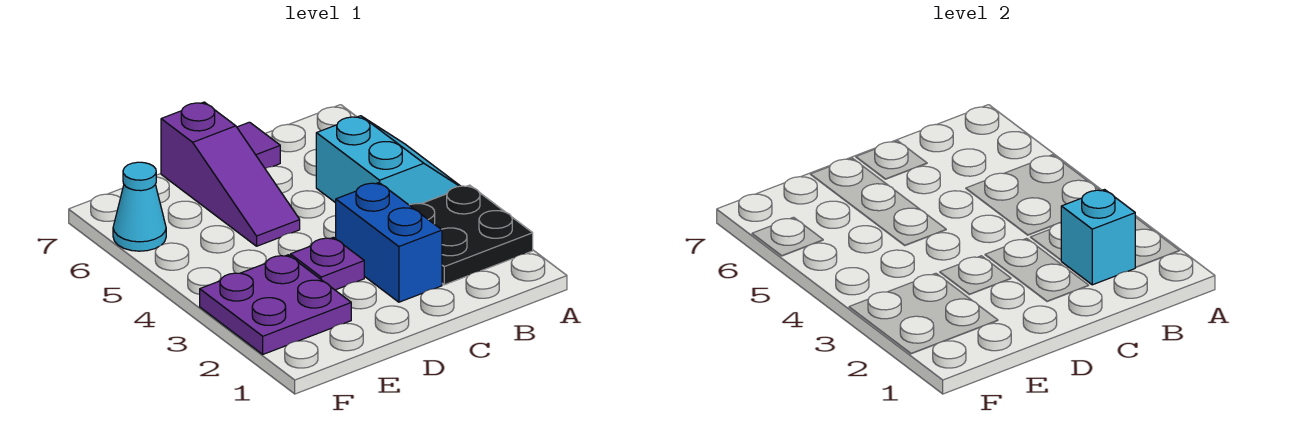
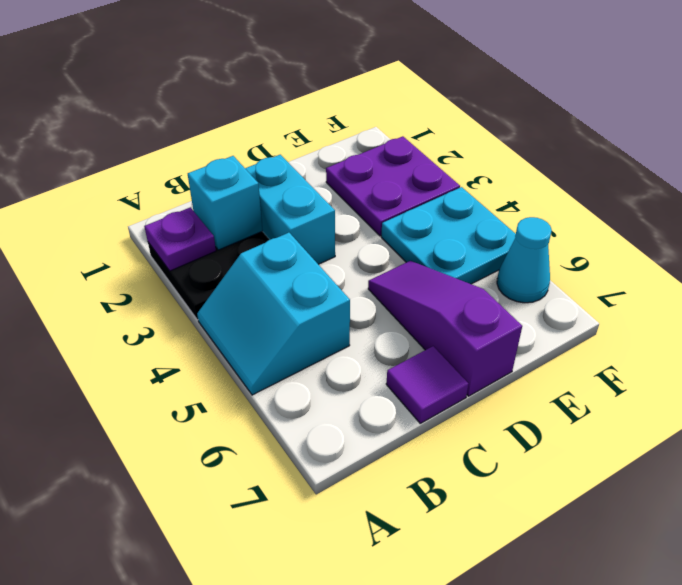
blue brick C2:C3 level 1 -> cyan brick C2:C3 level 1
purple plate D3 level 1 -> purple plate A2 level 2
none -> cyan plate E4:F5 level 1

